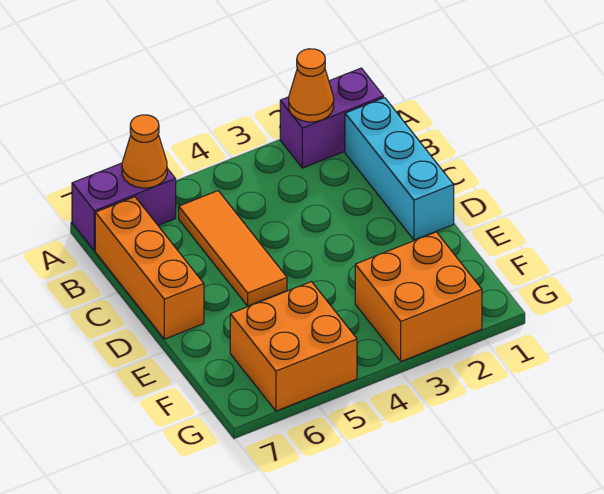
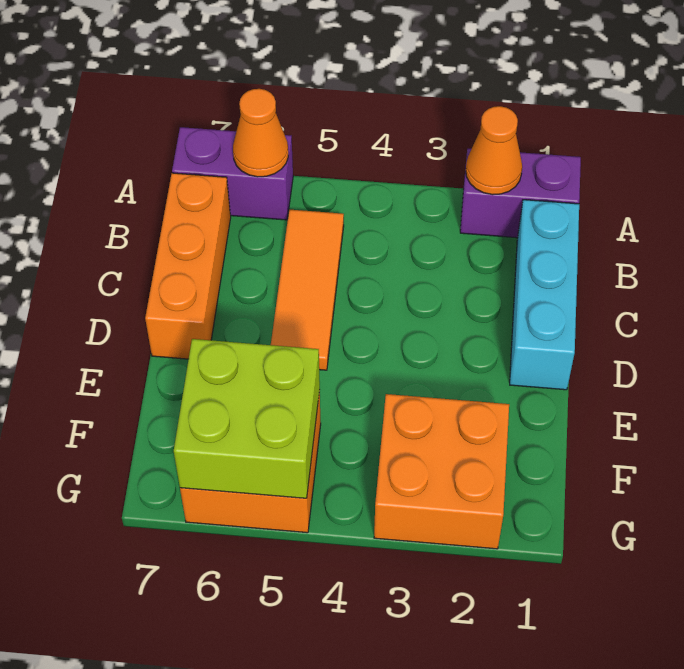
none -> lime brick F5:G6 level 2

